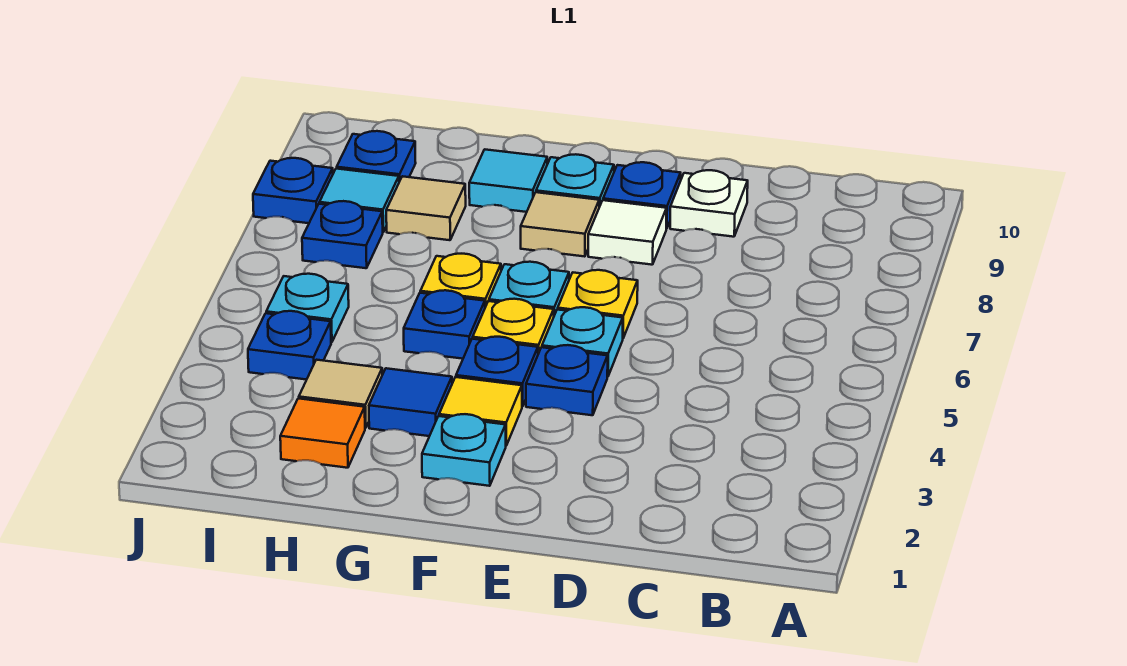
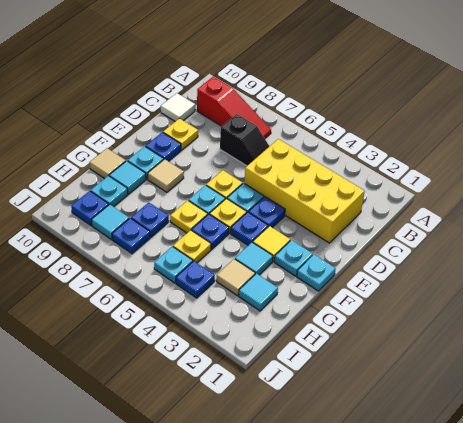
none -> red slope B7:B9 level 1 top 9
none -> yellow brick C2:D5 level 1
none -> black slope C6:C7 level 1 top 7
white plate D9 level 1 -> yellow plate D9 level 1
white tile E8 level 1 -> white tile C10 level 1
none -> cyan plate F1 level 1
blue tile G3 level 1 -> cyan tile G3 level 1
orange tile H2 level 1 -> cyan tile H2 level 1
none -> yellow plate H5 level 1
tan tile H8 level 1 -> tan tile G10 level 1
none -> cyan plate H9 level 1
blue plate J8 level 1 -> blue plate H7 level 1

